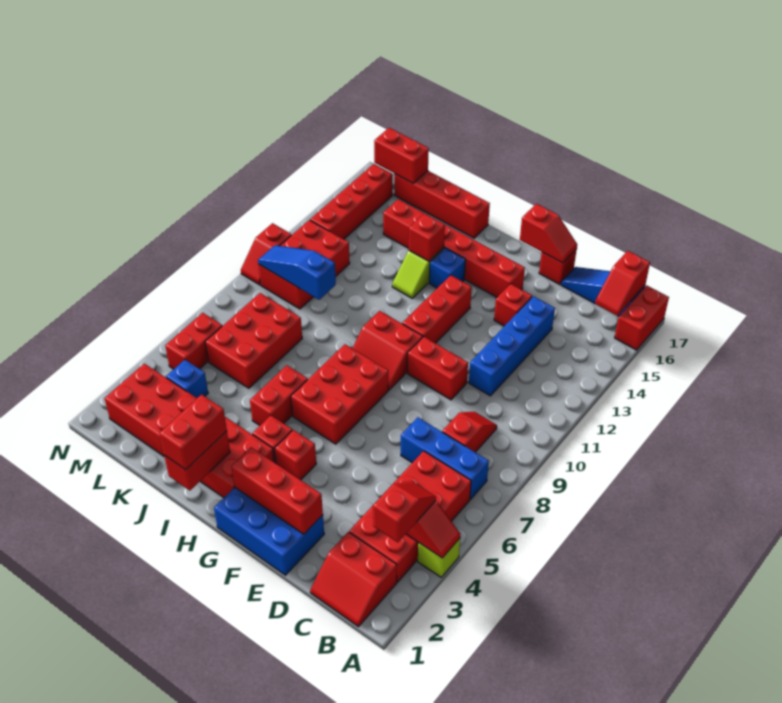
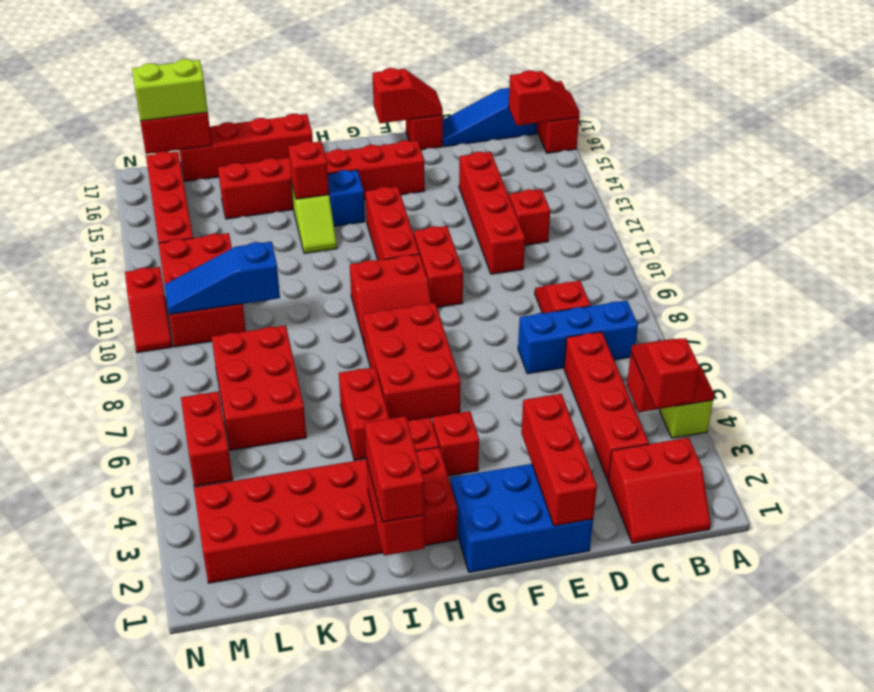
red brick B3:C6 level 1 -> red brick C3:C6 level 1
red slope B16:B17 level 2 top 17 -> red slope A16:B16 level 2 top B
blue brick D11:D14 level 1 -> red brick D11:D14 level 1
red brick E2:G2 level 2 -> red brick E1:E3 level 2
red brick E10:F10 level 1 -> red brick F10:F11 level 1
red brick E14 level 1 -> red brick C12 level 1
blue brick L4 level 1 -> none
none -> lime brick L17:M17 level 3

